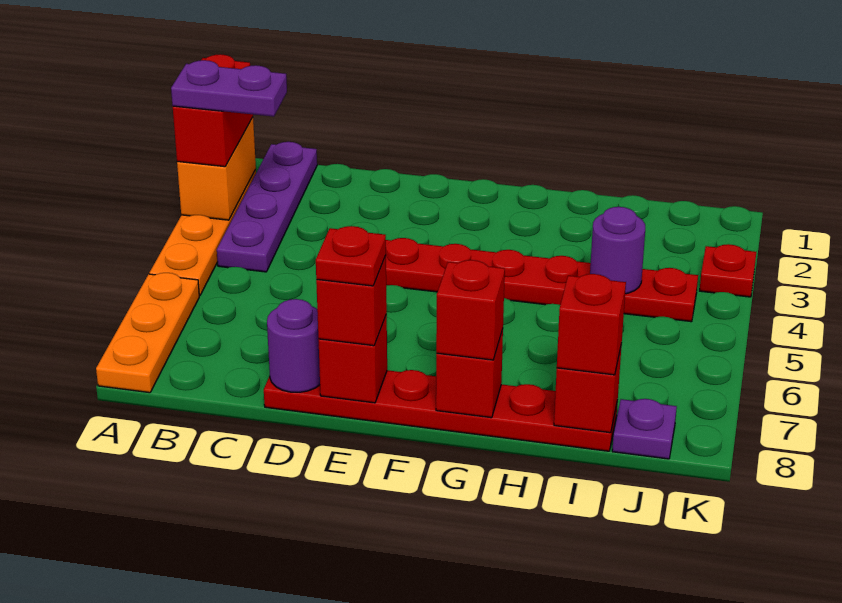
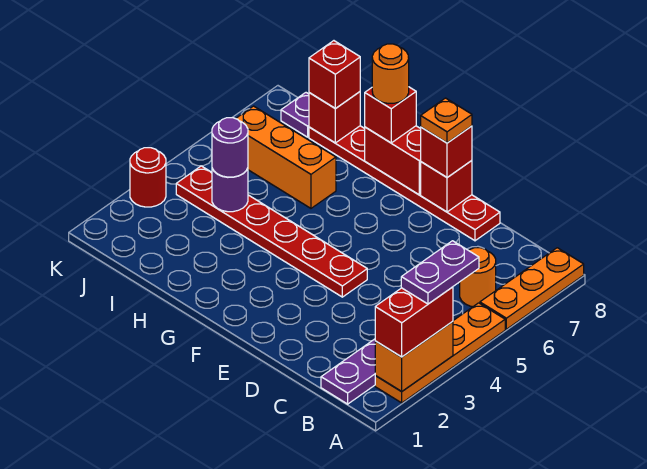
purple plate A3:B3 level 4 -> purple plate A3:A4 level 4
none -> orange round brick B6 level 1
purple round brick D8 level 2 -> purple round brick I4 level 3
red plate E8 level 4 -> orange plate E8 level 4
red brick G8 level 2 -> red brick F8:G8 level 2
none -> orange round brick G8 level 4
none -> orange brick H6:J6 level 1
red plate K3 level 1 -> red round brick K3 level 1

